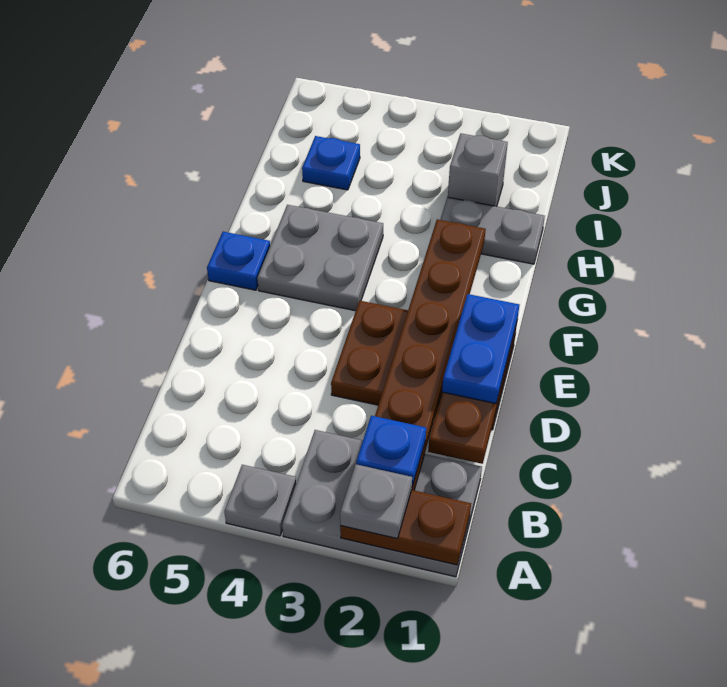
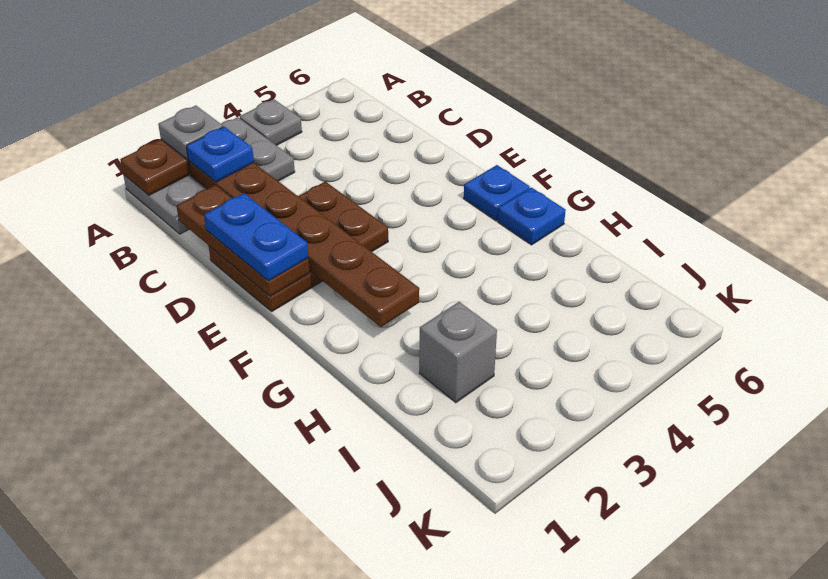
grey plate F4:G5 level 1 -> none
grey plate H1:H2 level 1 -> none
blue plate I5 level 1 -> blue plate G6 level 1

